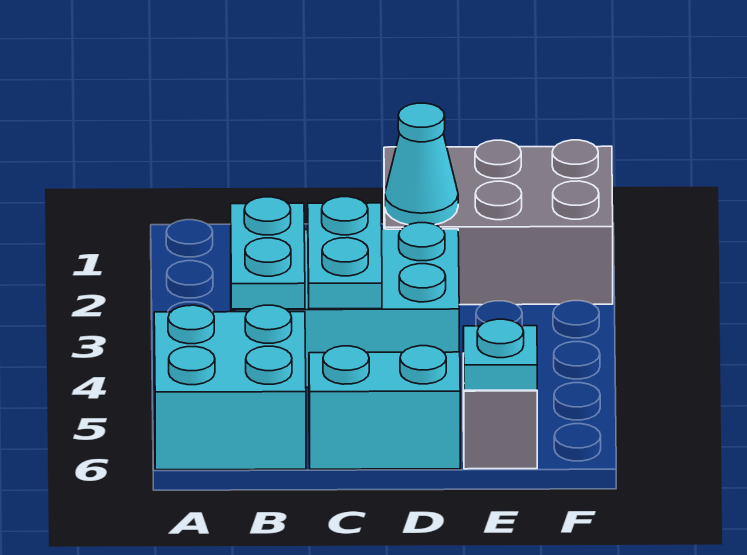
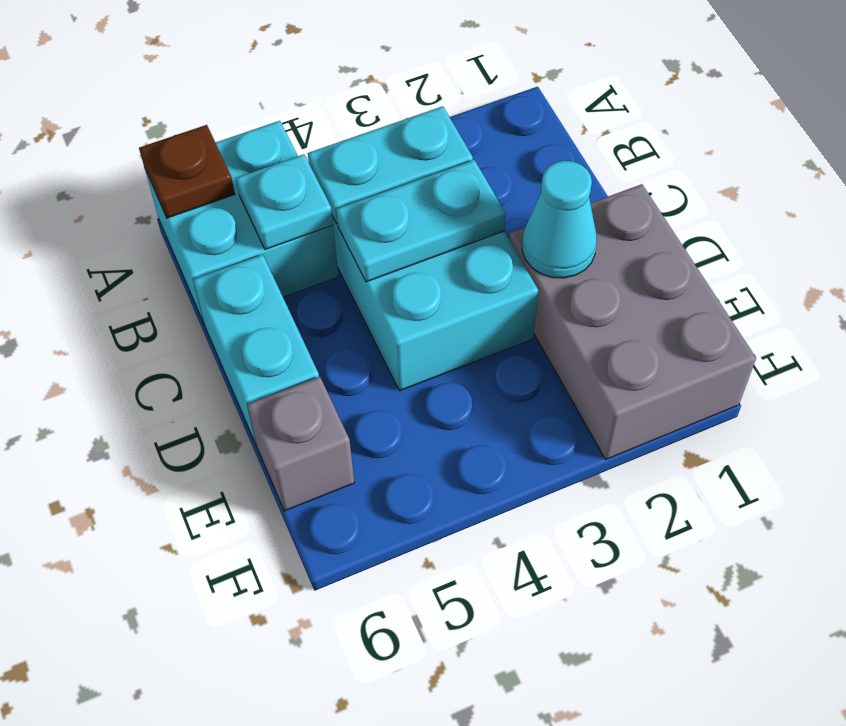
none -> brown plate A6 level 2
cyan plate E6 level 2 -> cyan plate B5 level 2

